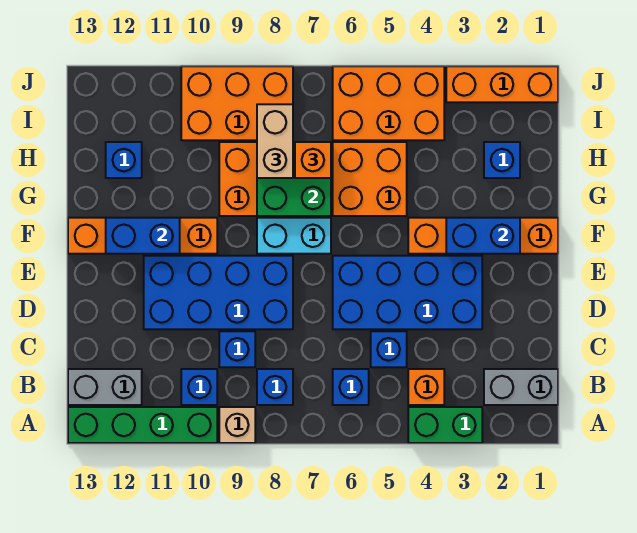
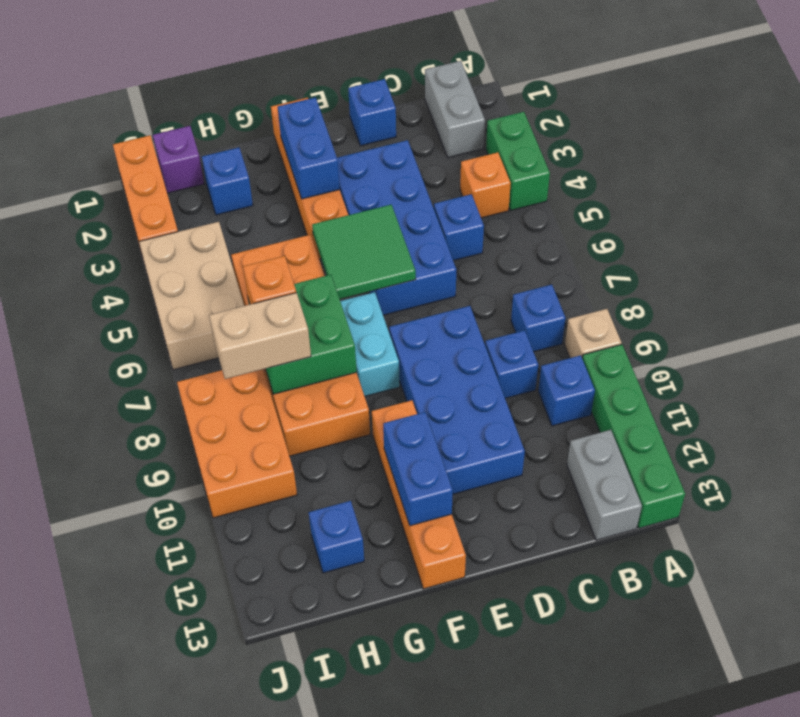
blue brick B6 level 1 -> blue brick D1 level 1
none -> green tile E5:F6 level 2
none -> purple brick I1 level 1
orange brick I4:J6 level 1 -> tan brick I4:J6 level 1

